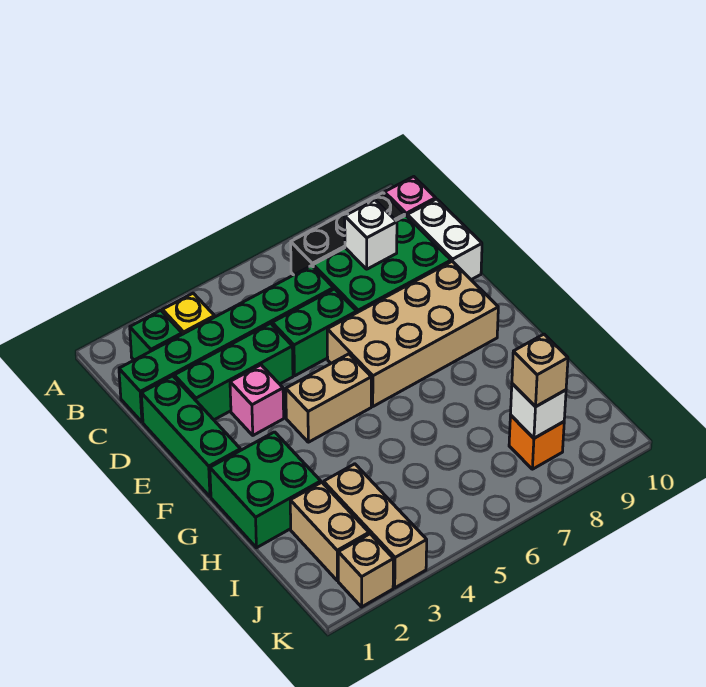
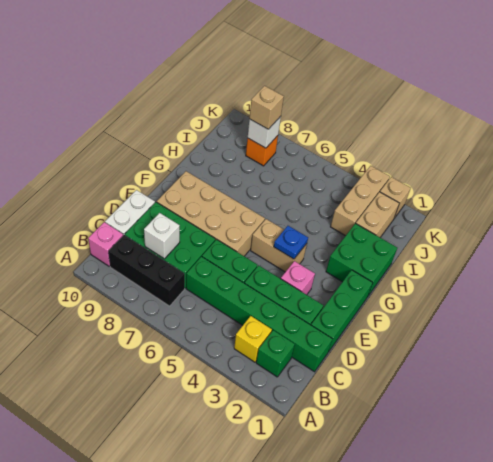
none -> blue plate F4 level 2

